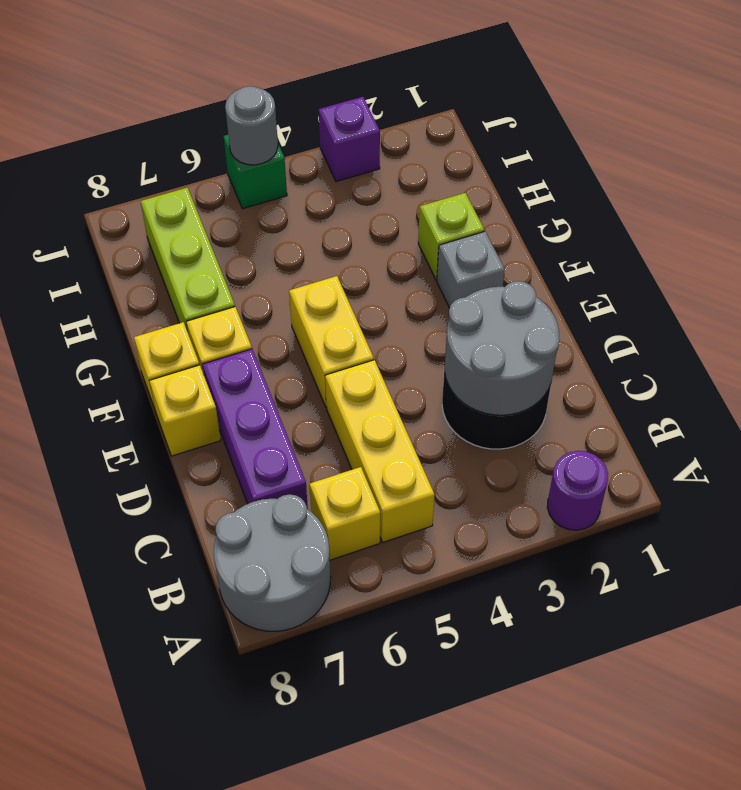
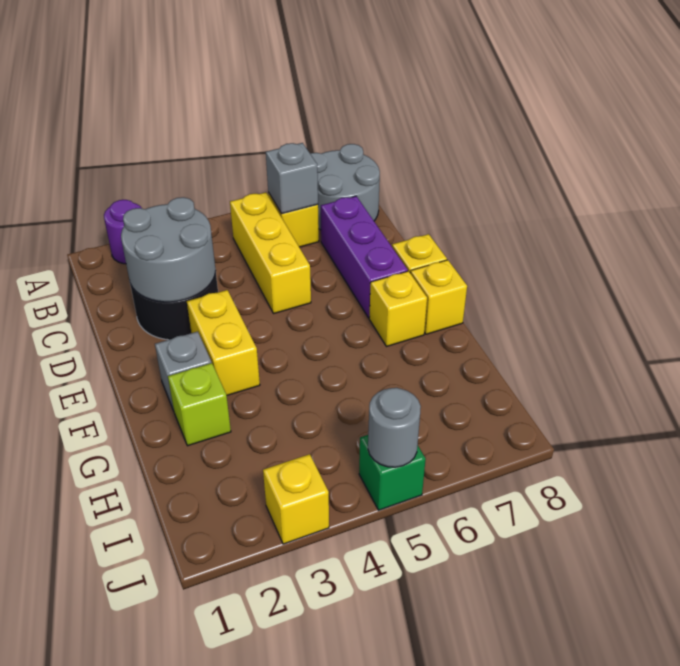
none -> grey brick B6 level 2
yellow brick E5:F5 level 1 -> yellow brick E3:F3 level 1
lime brick G7:I7 level 1 -> none
purple brick J3 level 1 -> yellow brick J3 level 1

